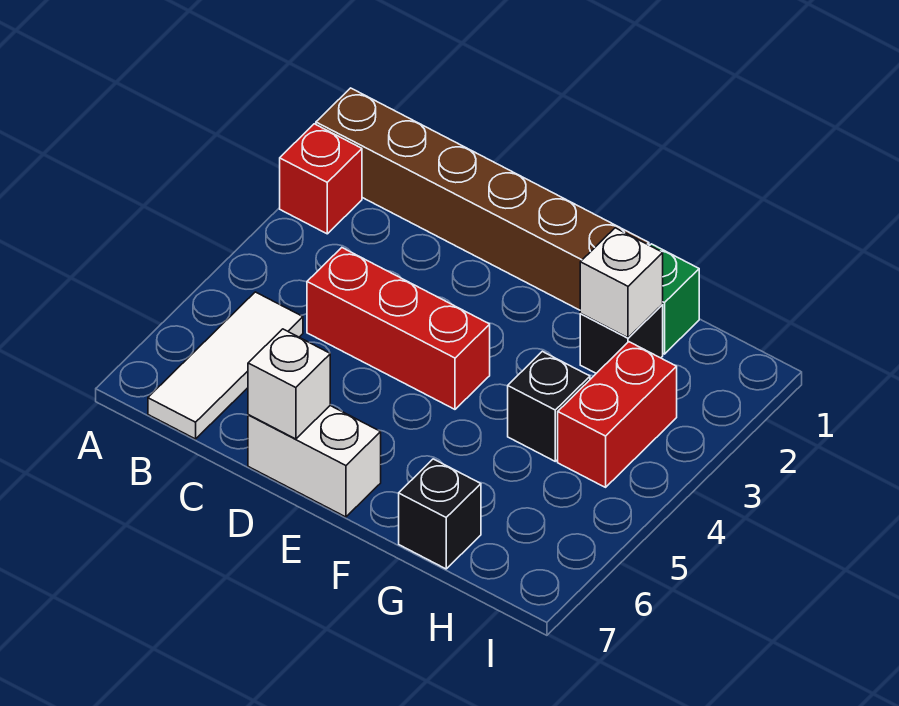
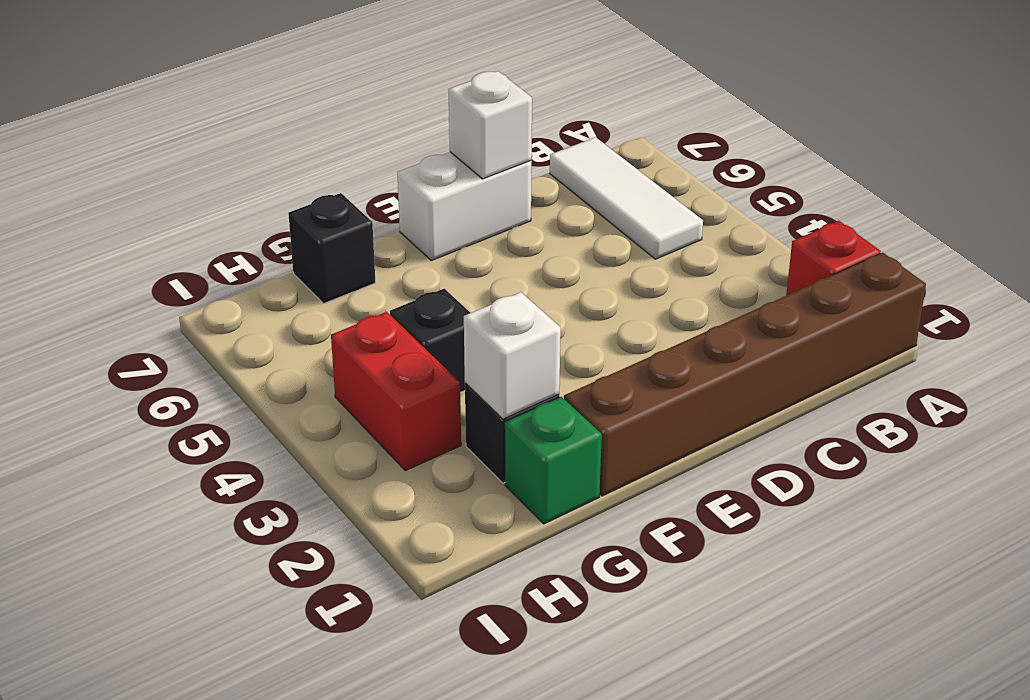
red brick C4:E4 level 1 -> none

